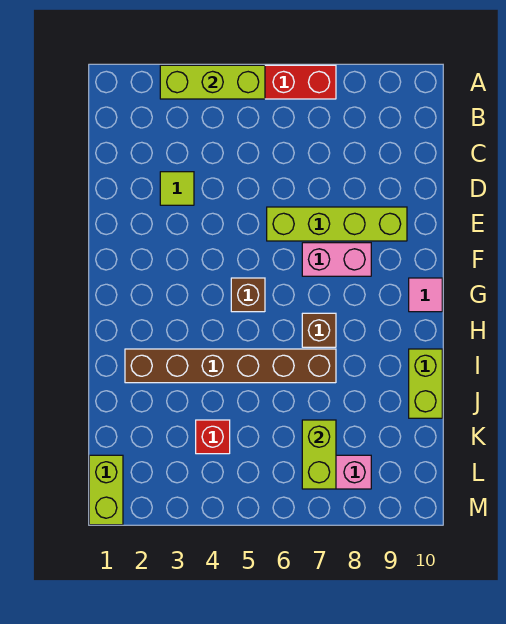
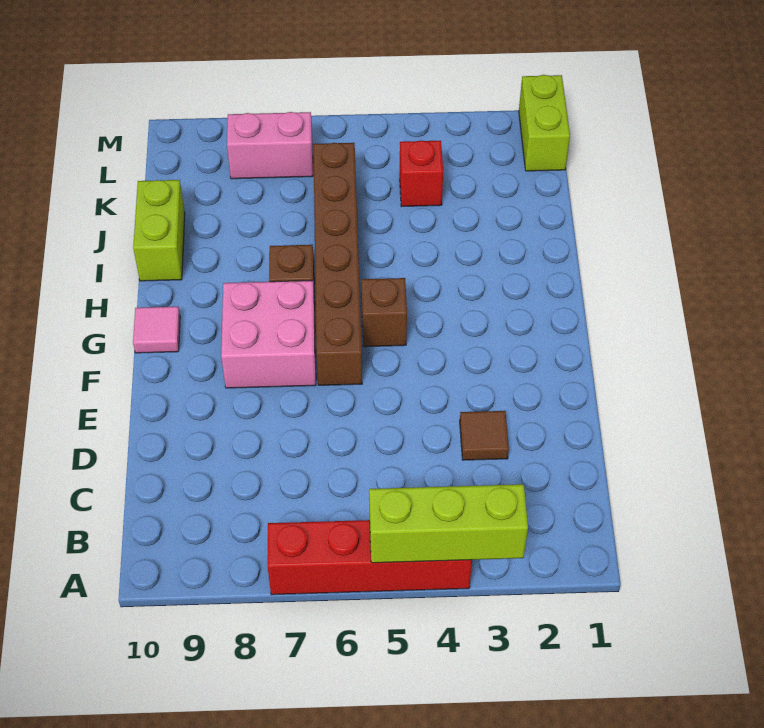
lime tile D3 level 1 -> brown tile D3 level 1
lime brick E6:E9 level 1 -> none
pink brick F7:F8 level 1 -> pink brick F7:G8 level 1
brown brick I2:I7 level 1 -> brown brick F6:K6 level 1
lime brick K7:L7 level 2 -> none

